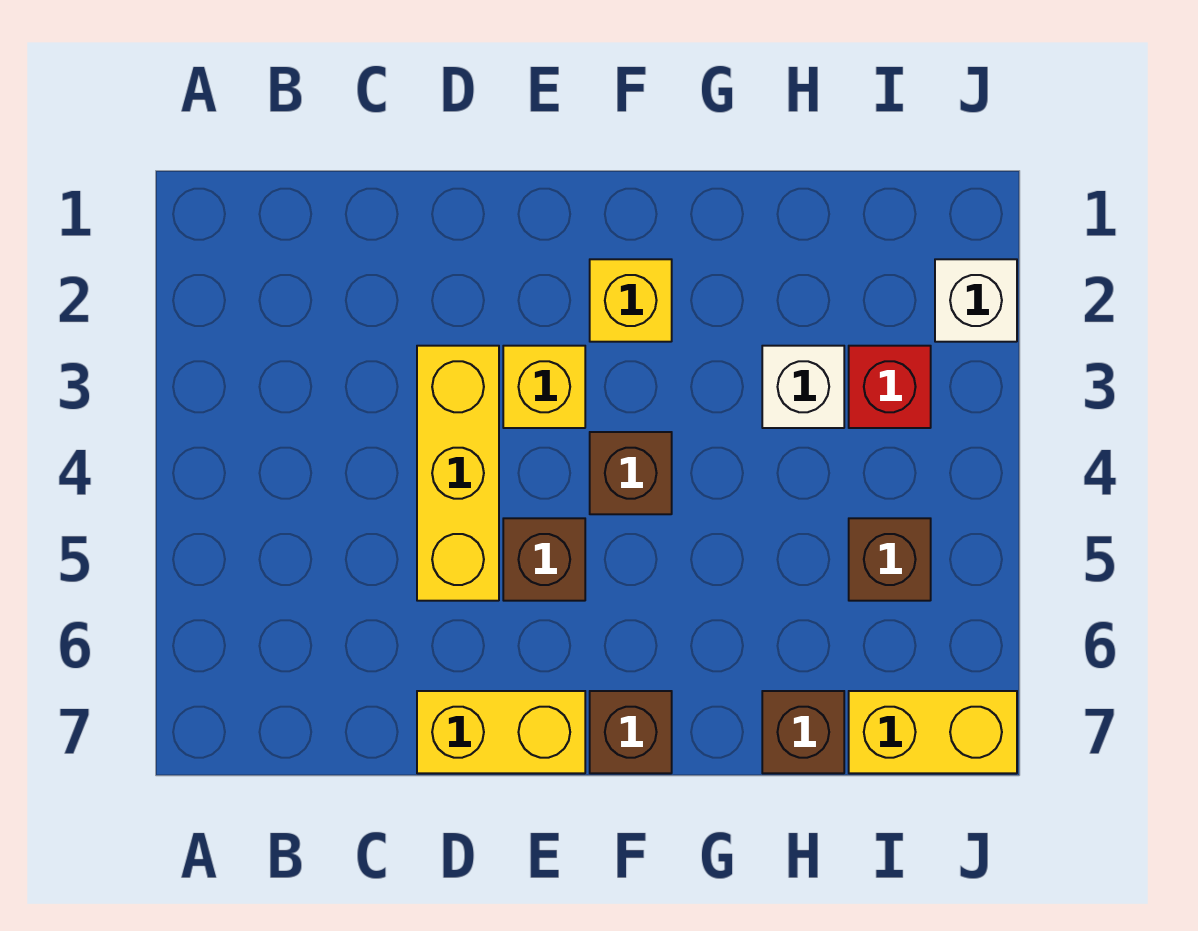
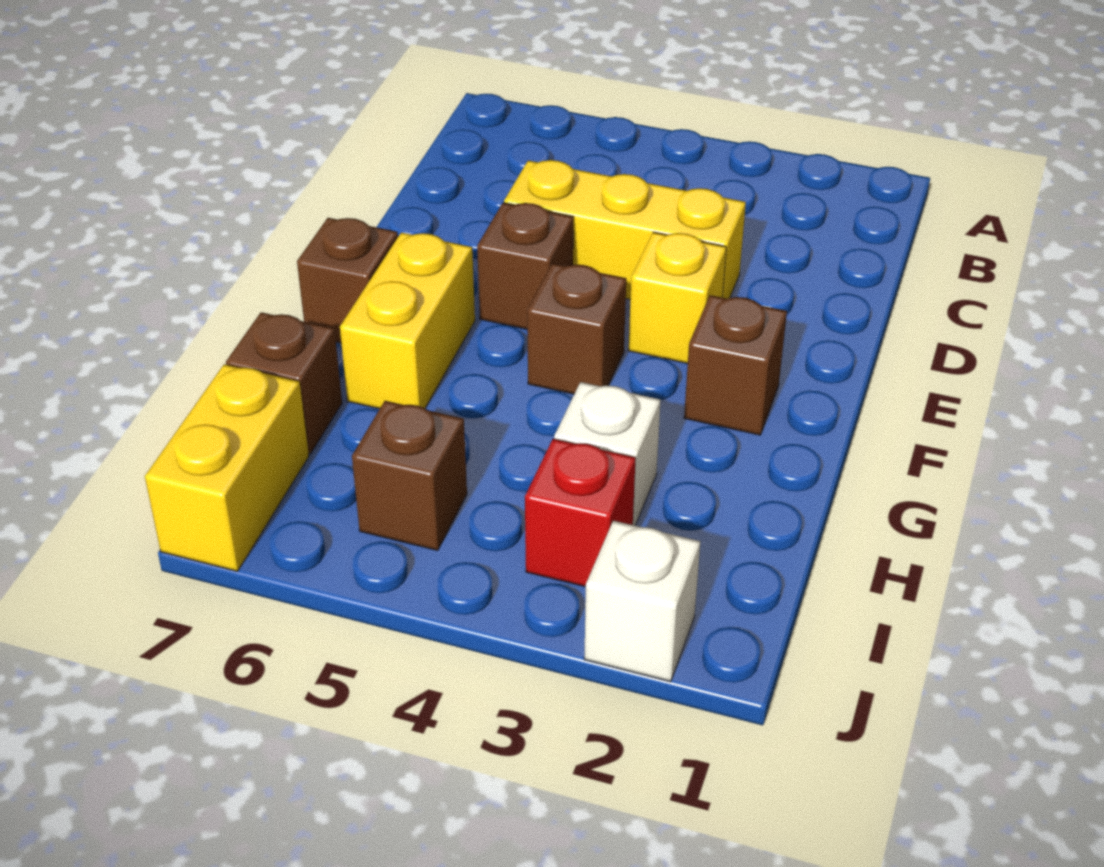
yellow brick D7:E7 level 1 -> yellow brick F6:G6 level 1
yellow brick F2 level 1 -> brown brick F2 level 1

